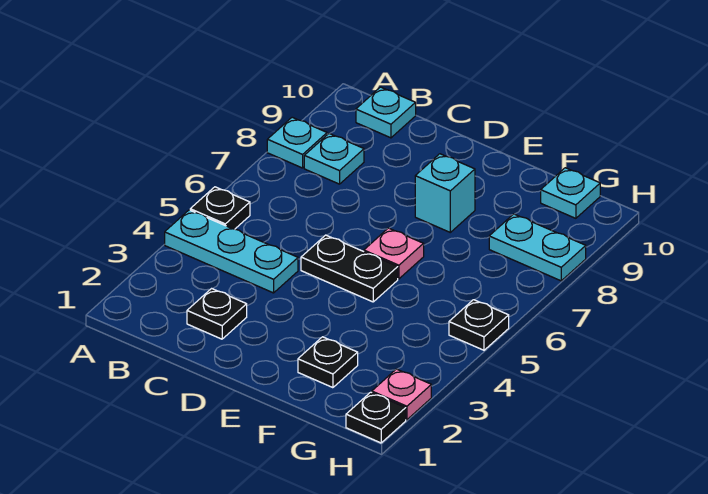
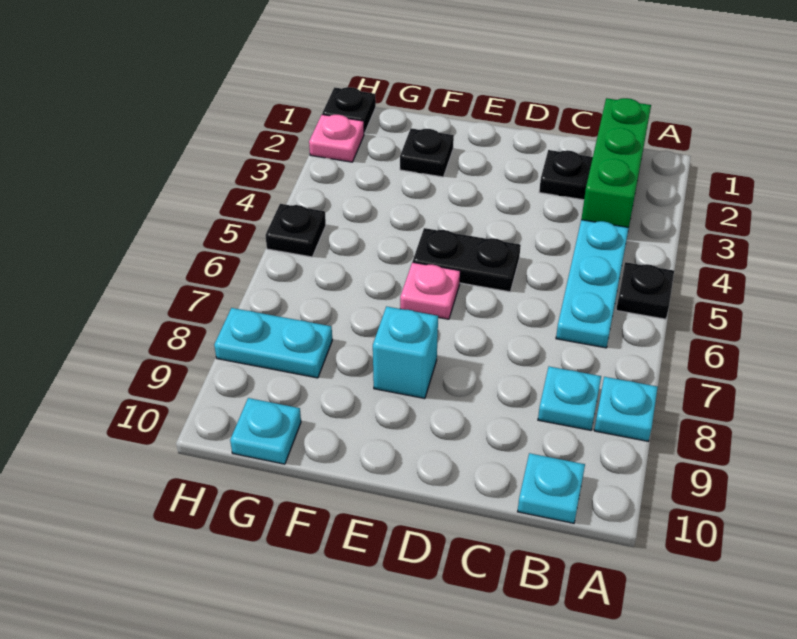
cyan plate A4:C4 level 1 -> cyan plate B4:B6 level 1
none -> green brick B1:B3 level 1

